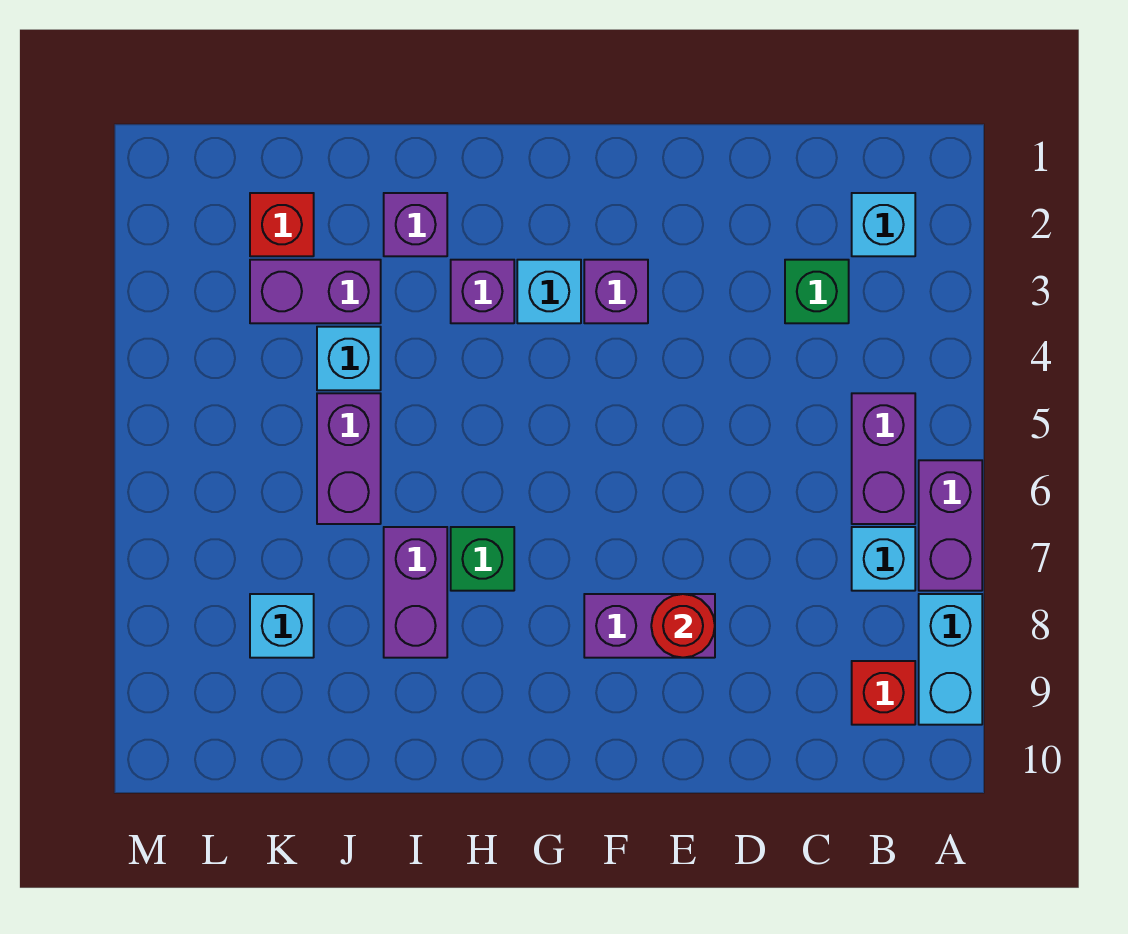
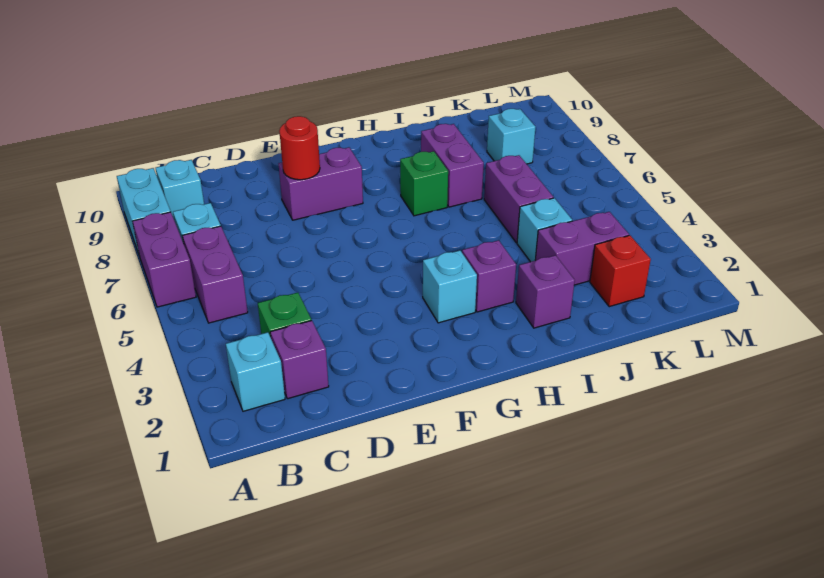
red brick B9 level 1 -> cyan brick B9 level 1
purple brick F3 level 1 -> purple brick C2 level 1

